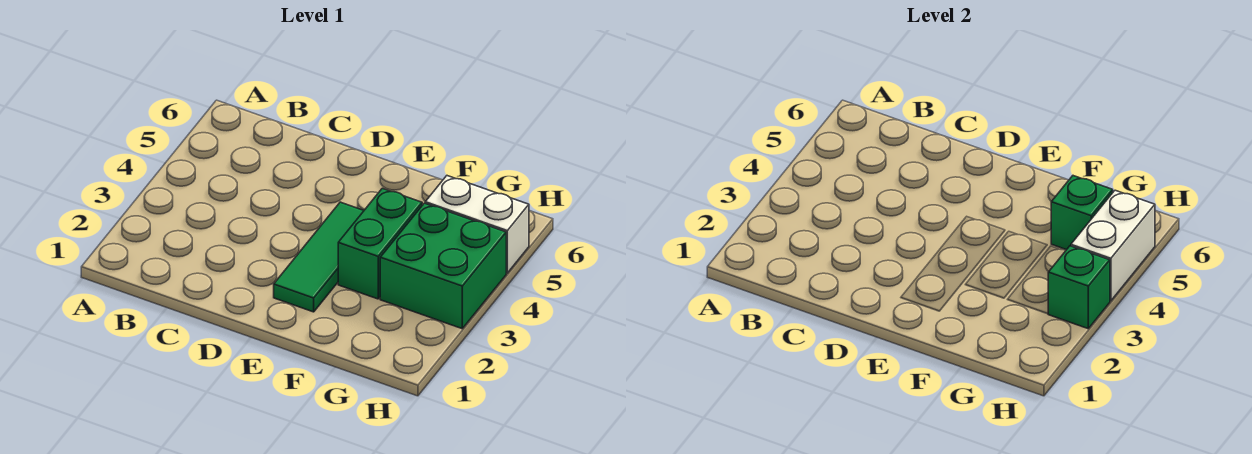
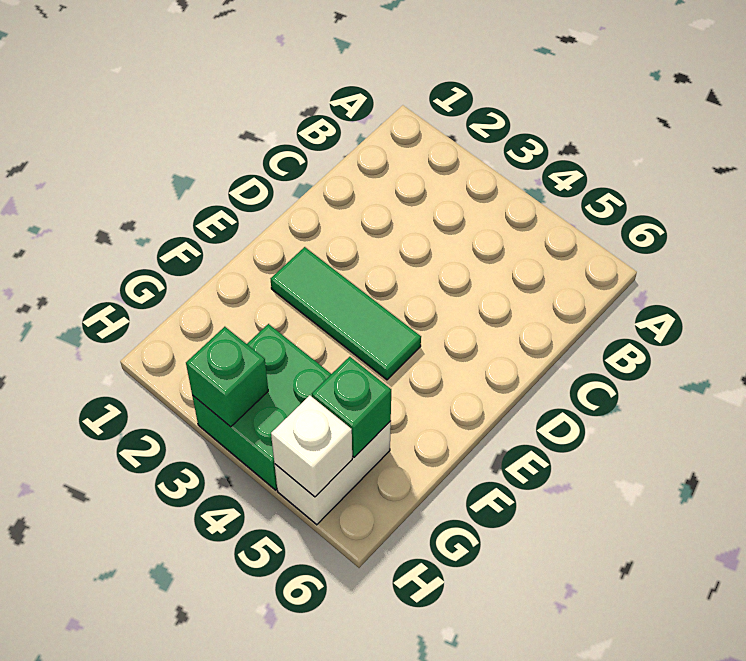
green brick F3:F4 level 1 -> none
white brick H4:H5 level 2 -> white brick H5 level 2

